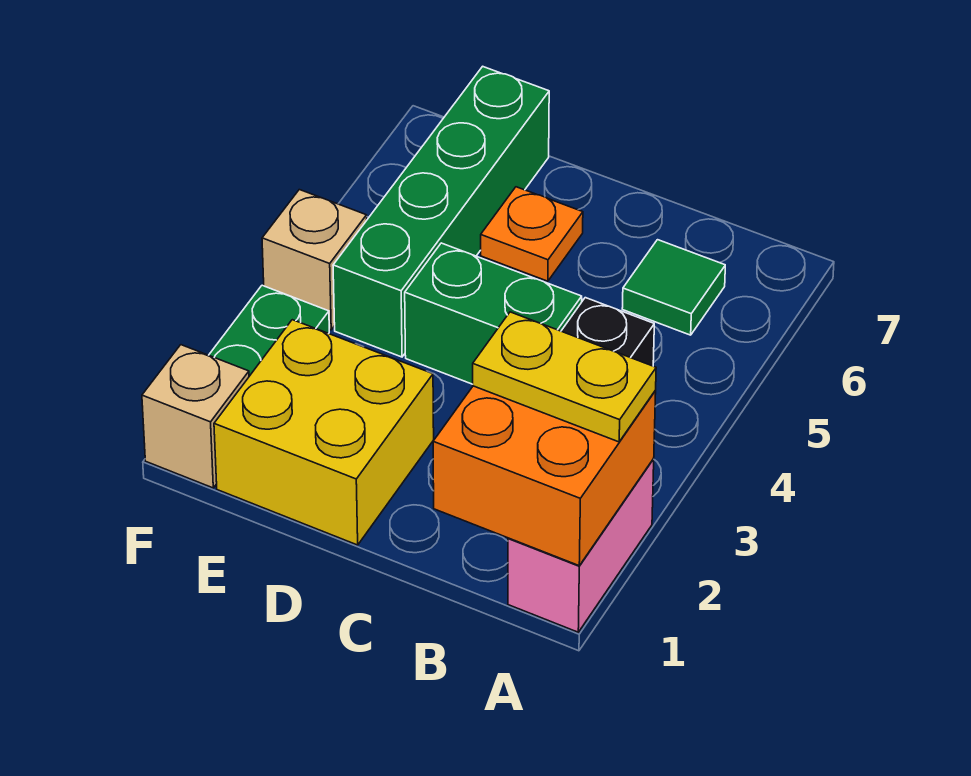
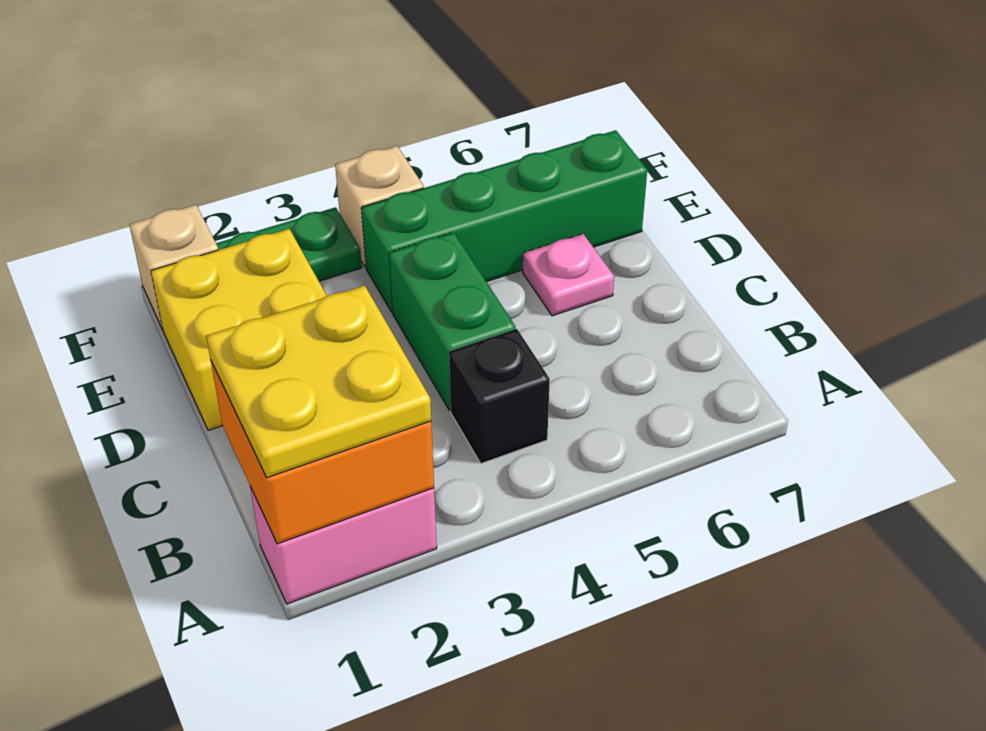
yellow plate A2:B2 level 3 -> yellow plate A1:B2 level 3
green tile B6 level 1 -> none
orange plate D6 level 1 -> pink plate D6 level 1

